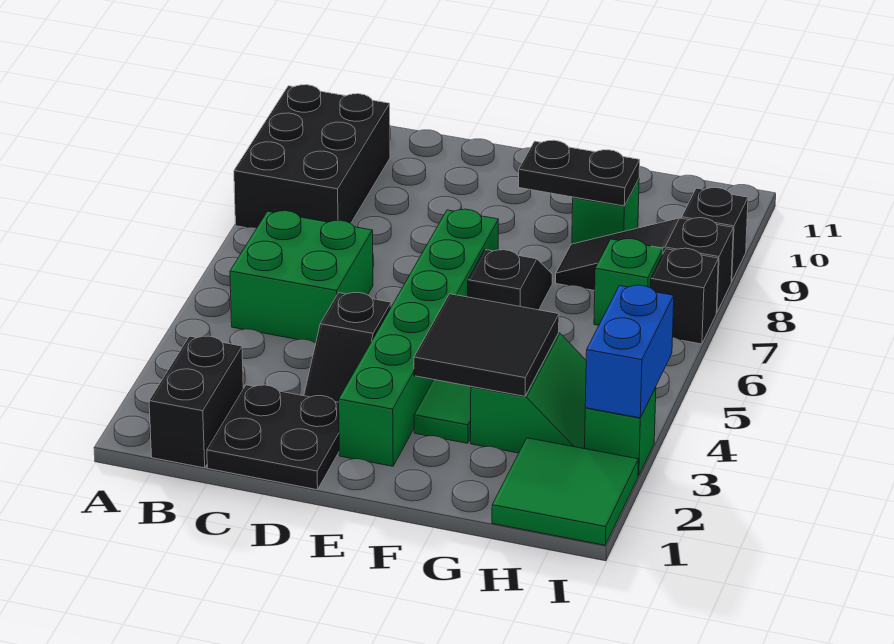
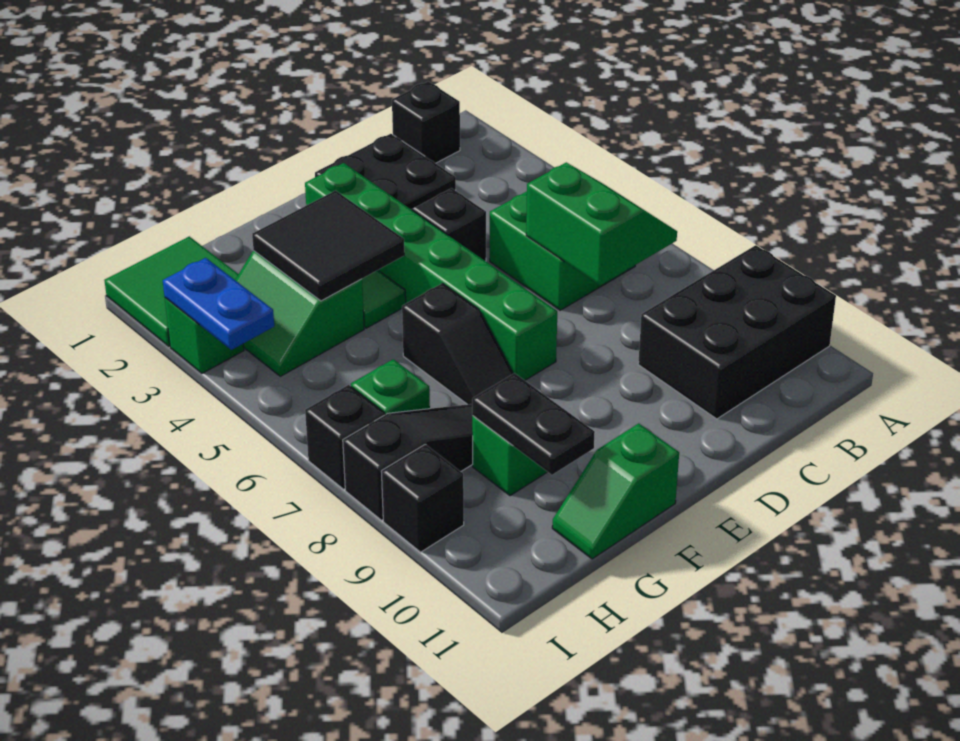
black brick A8:B10 level 1 -> black brick A9:C10 level 1
black brick B1:B2 level 1 -> black brick B1 level 1
none -> green slope B6:C7 level 2 top C
black plate F9:G9 level 2 -> black plate G9:G10 level 2
none -> green slope F11:G11 level 1 top F
blue brick I3:I4 level 2 -> blue plate I3:I4 level 2

